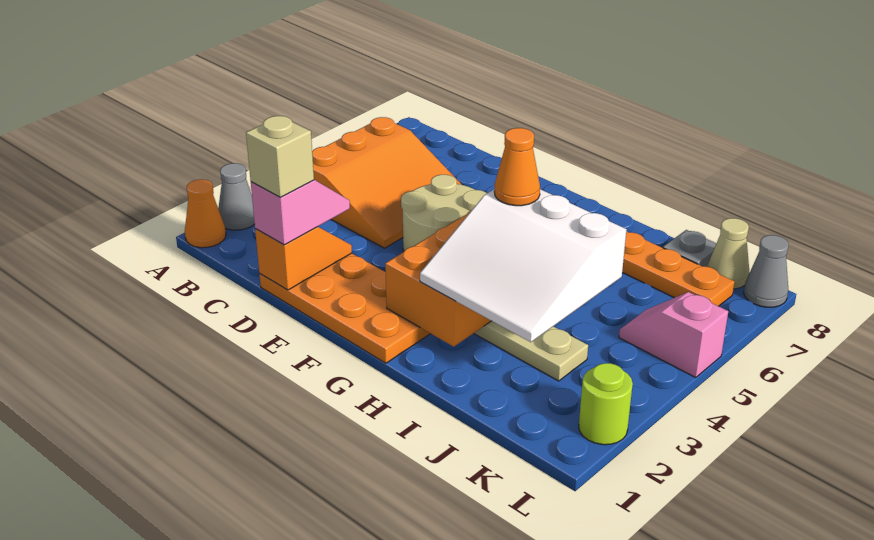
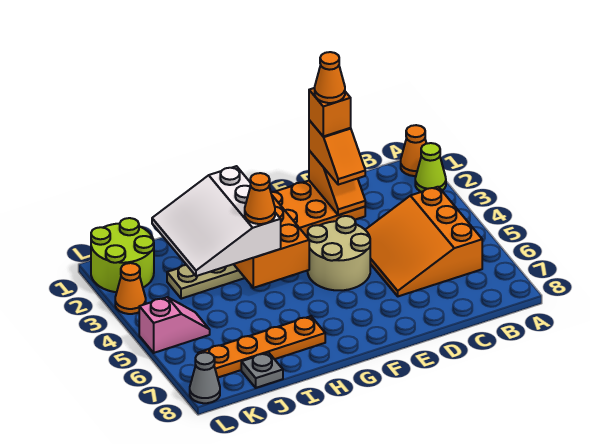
grey cone A2 level 1 -> lime cone A2 level 1
pink slope D1:D2 level 3 top 1 -> orange slope D1:D2 level 3 top 1
tan brick D1 level 4 -> orange brick D1 level 4
none -> orange cone D1 level 5
white slope H2:J4 level 3 top 4 -> white slope H2:J4 level 3 top H
tan cone K8 level 1 -> none
lime round brick L2 level 1 -> lime round brick K1:L2 level 1
none -> orange cone L3 level 1

